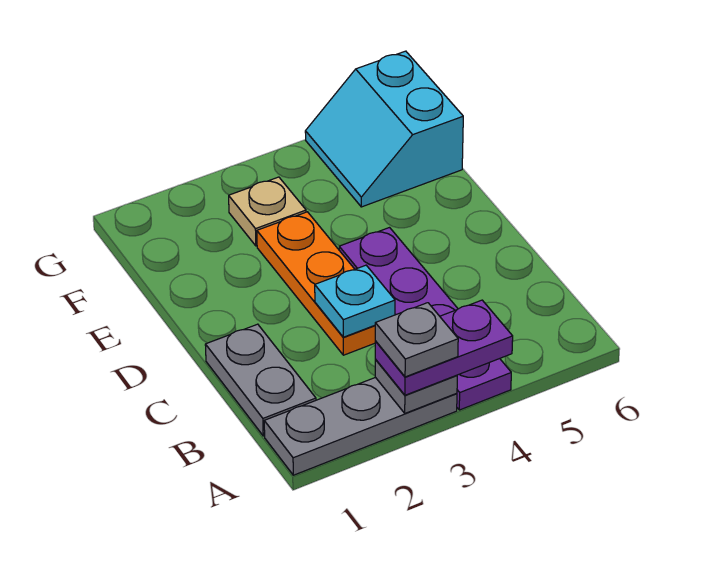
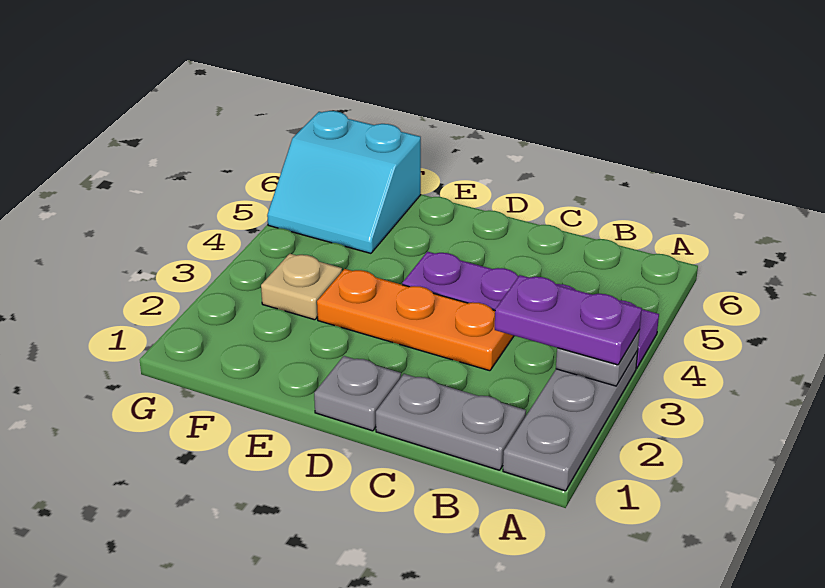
purple plate A3:A4 level 3 -> purple plate A3:B3 level 3
grey plate A3 level 4 -> grey plate D1 level 1
cyan plate C3 level 2 -> none

